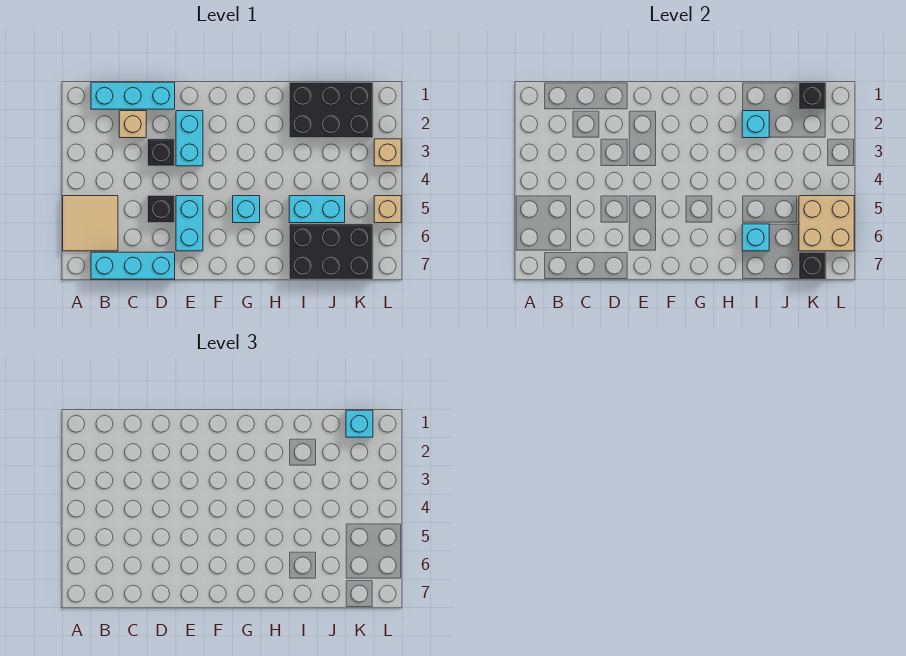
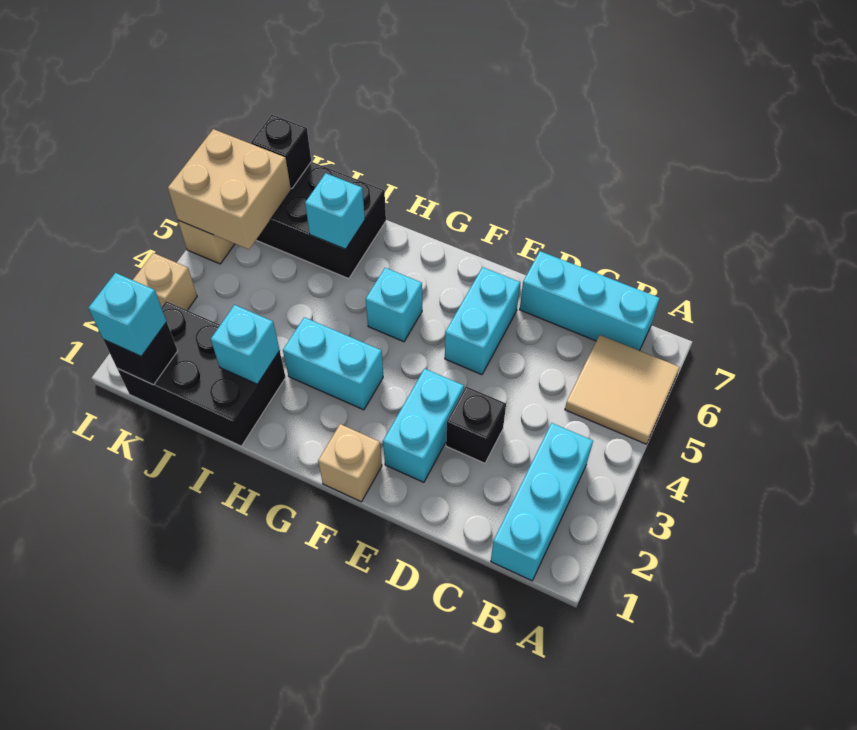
cyan brick B1:D1 level 1 -> cyan brick B1:B3 level 1
tan brick C2 level 1 -> tan brick F1 level 1
black brick D5 level 1 -> none
cyan brick I5:J5 level 1 -> cyan brick G3:H3 level 1

